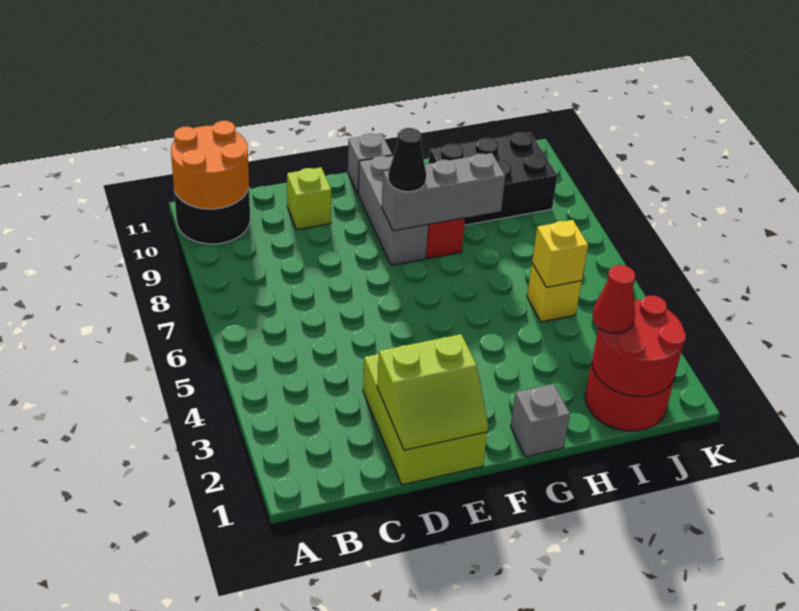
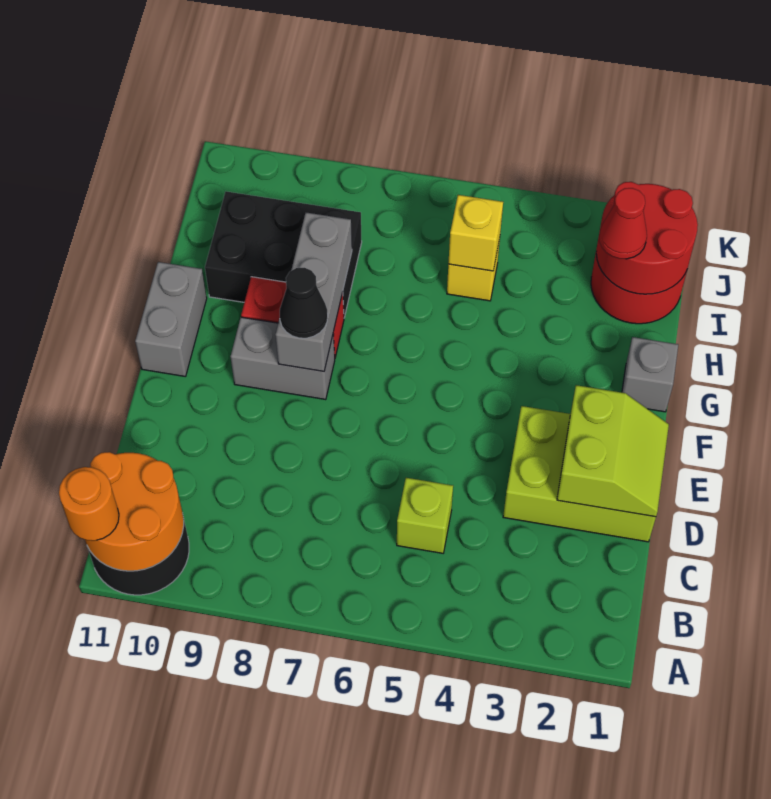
none -> orange round brick A11 level 3
lime brick D10 level 1 -> lime brick C5 level 1
grey brick F8:F10 level 1 -> grey brick F8:F9 level 1
grey brick F11 level 1 -> grey brick F11:G11 level 1
black brick H9:J10 level 1 -> black brick H8:I10 level 1

